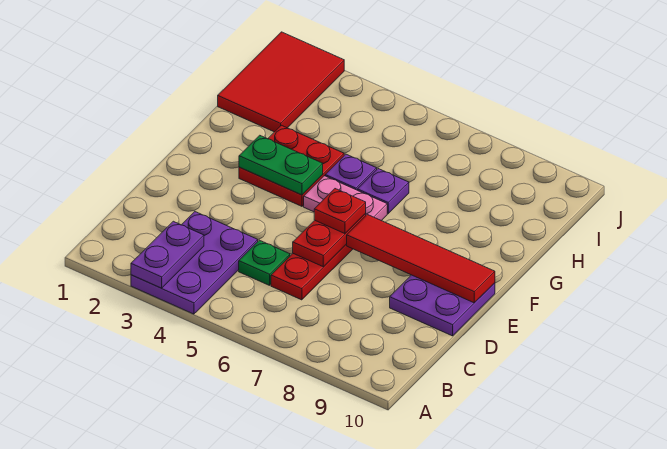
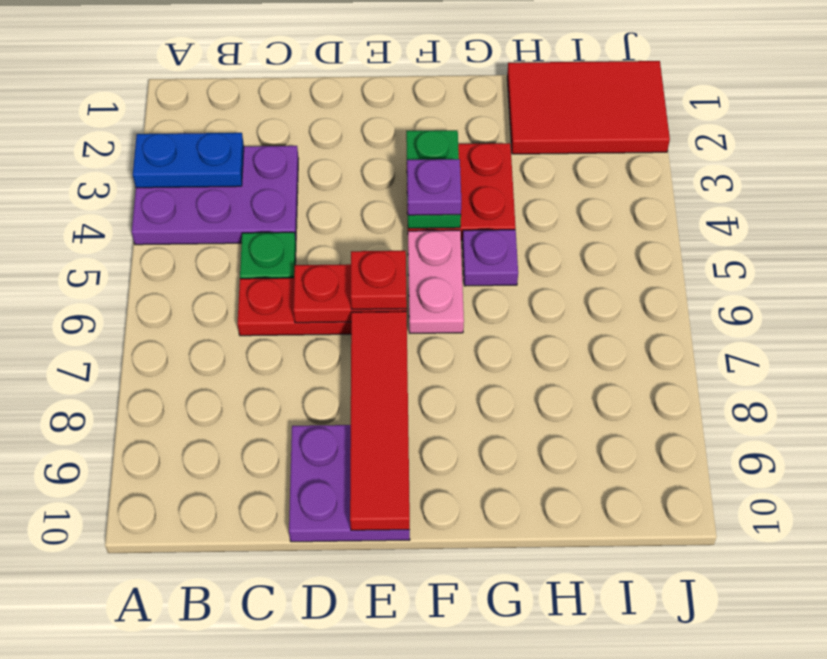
purple plate A3:B3 level 2 -> blue plate A3:B3 level 2
purple plate G6 level 1 -> purple plate F4 level 3

